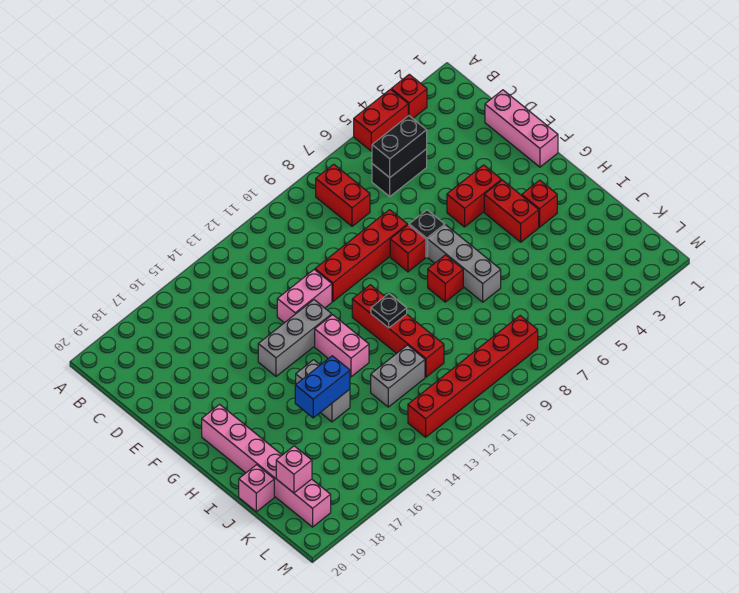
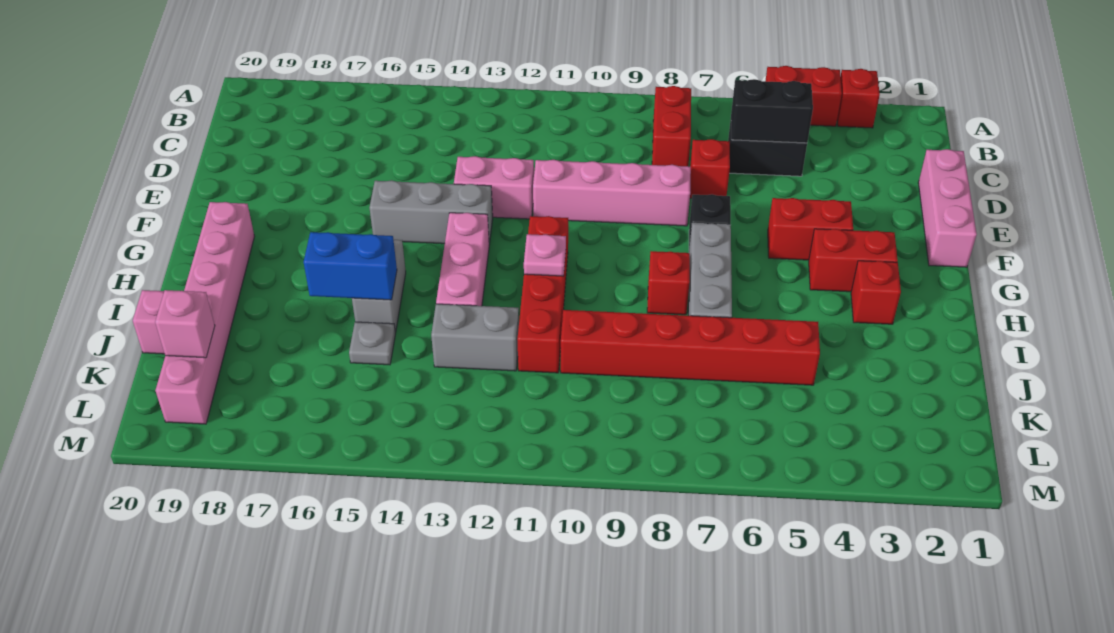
red brick E8:E11 level 1 -> pink brick E8:E11 level 1
red brick F8 level 1 -> red brick D7 level 1
red brick G4:H4 level 1 -> red brick G3:G4 level 1
pink brick G13:H13 level 1 -> pink brick G13:I13 level 1
black plate H11 level 2 -> pink plate H11 level 2
none -> grey plate J15 level 1
red brick L8:L13 level 1 -> red brick J5:J10 level 1

